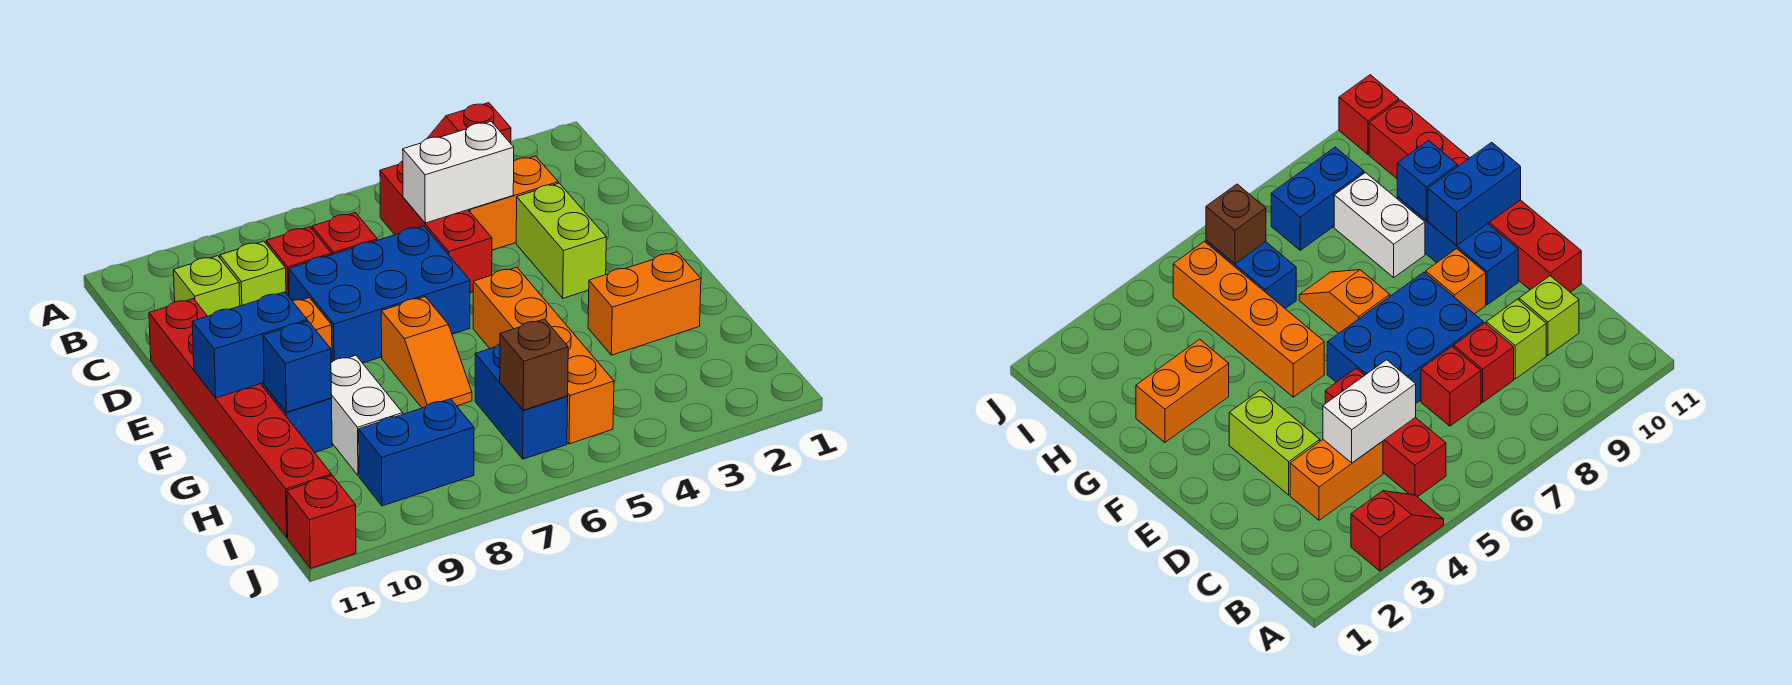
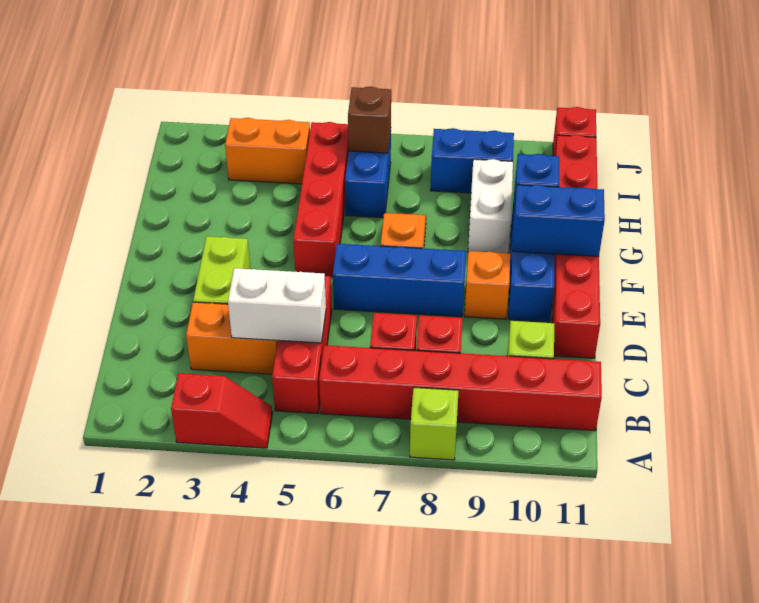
none -> red brick B6:B11 level 1
lime brick C9 level 1 -> lime brick A8 level 1
blue brick D6:E8 level 1 -> blue brick E6:E8 level 1
orange brick F5:I5 level 1 -> red brick F5:I5 level 1
orange brick G2:G3 level 1 -> orange brick I3:I4 level 1

